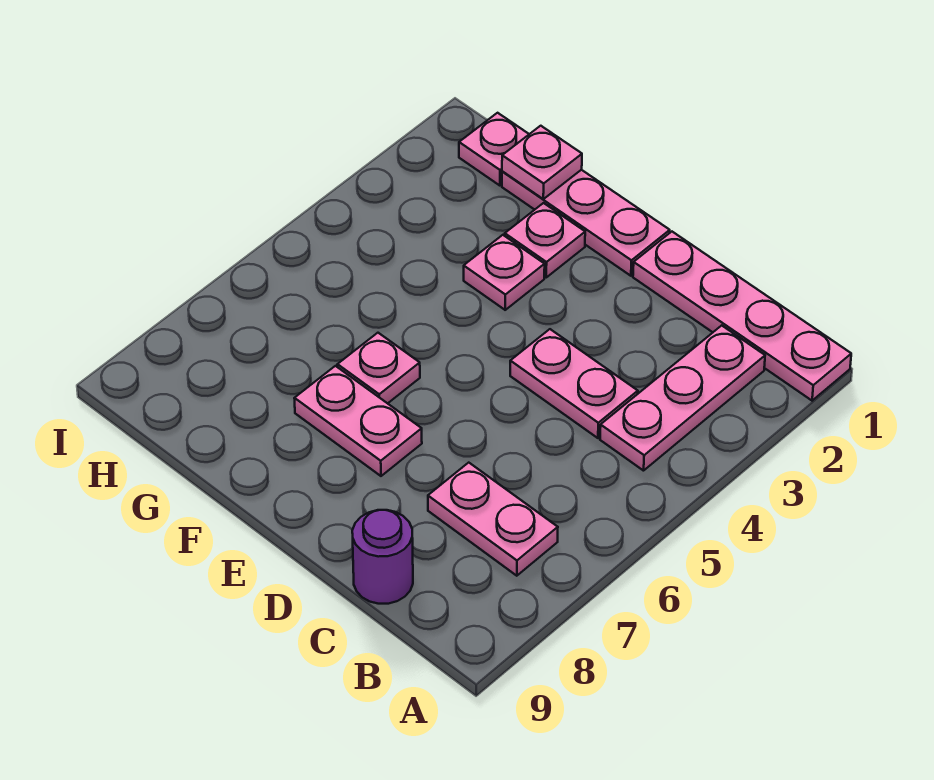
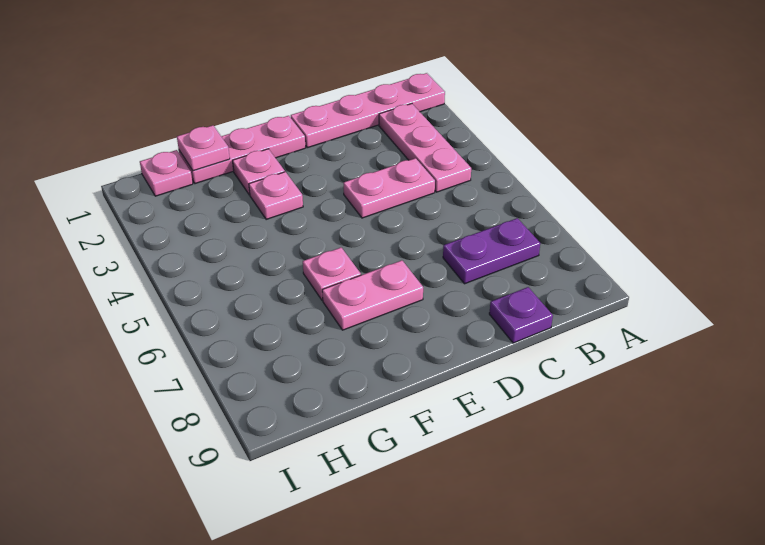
pink plate B7:C7 level 1 -> purple plate B7:C7 level 1
purple round brick C9 level 1 -> purple plate C9 level 1

